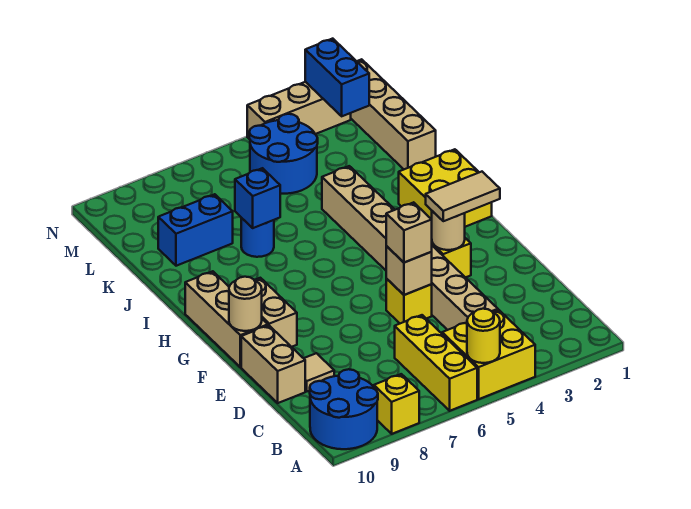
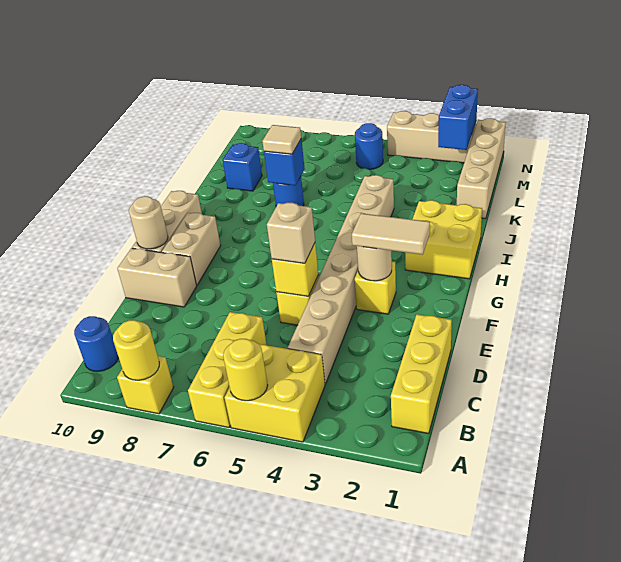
none -> yellow round brick A8 level 2
blue round brick A9:B10 level 1 -> blue round brick B10 level 1
none -> yellow brick B1:D1 level 1
tan tile D9 level 1 -> tan tile J7 level 3
tan brick D10:E10 level 1 -> tan brick E9:E10 level 1
tan brick E5 level 2 -> yellow brick E5 level 2
blue brick K8:K9 level 1 -> blue brick K9 level 1
blue round brick L4:M5 level 1 -> blue round brick M5 level 1

